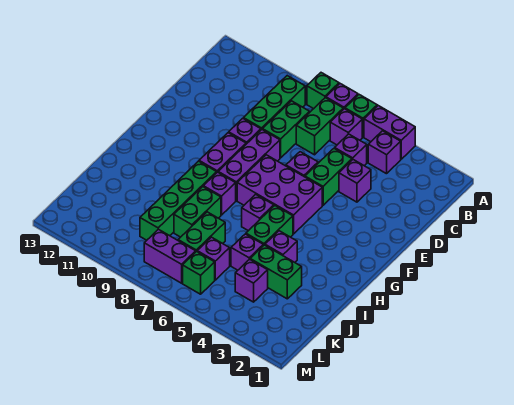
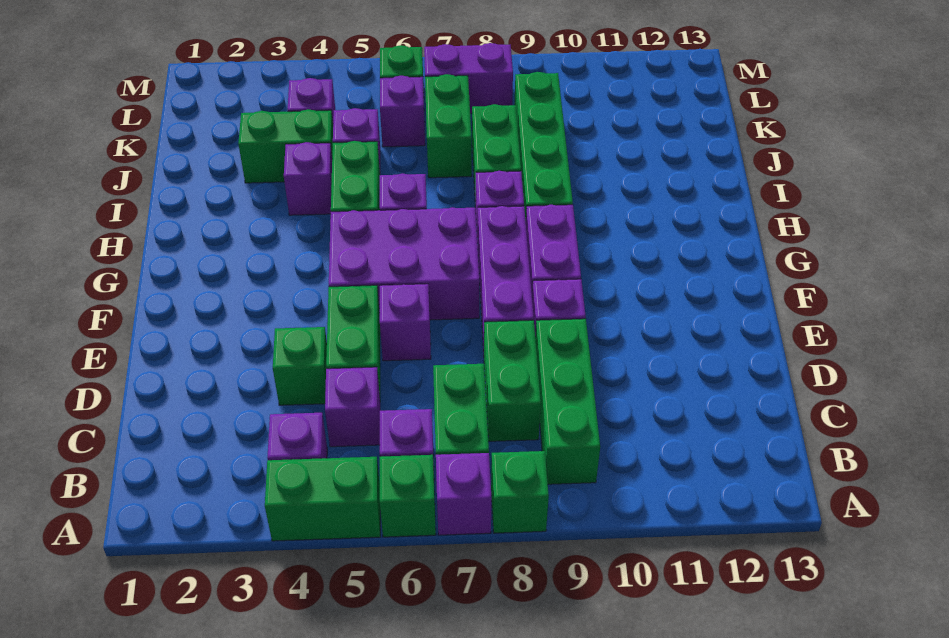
purple brick A4:A5 level 1 -> green brick A4:A5 level 1
purple brick D4 level 1 -> green brick D4 level 1

